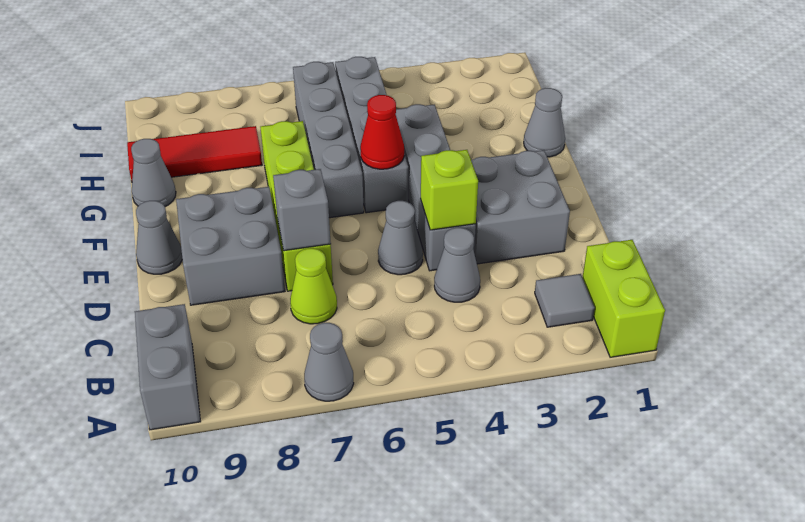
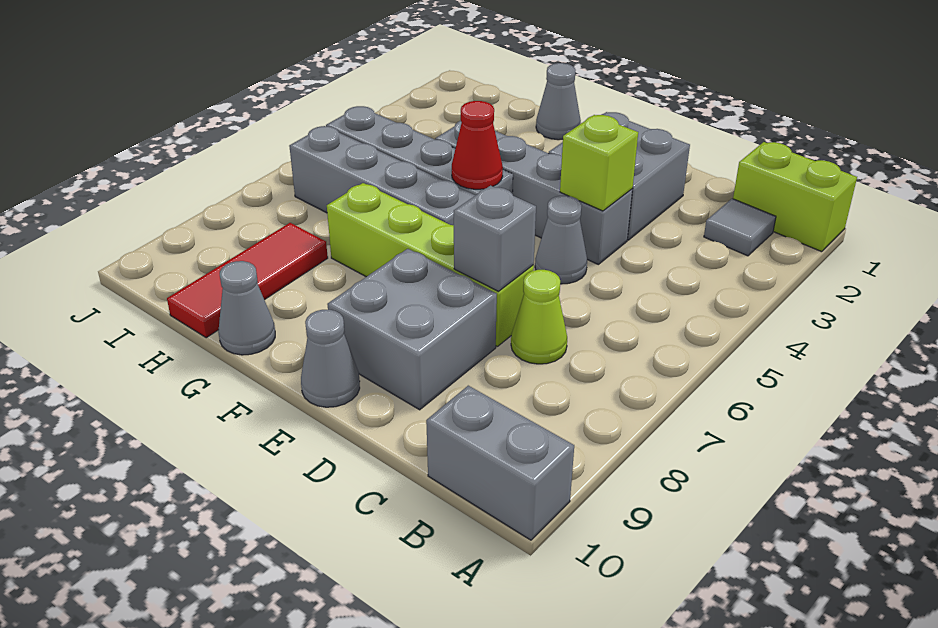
grey cone A7 level 1 -> none
grey cone C4 level 1 -> none

